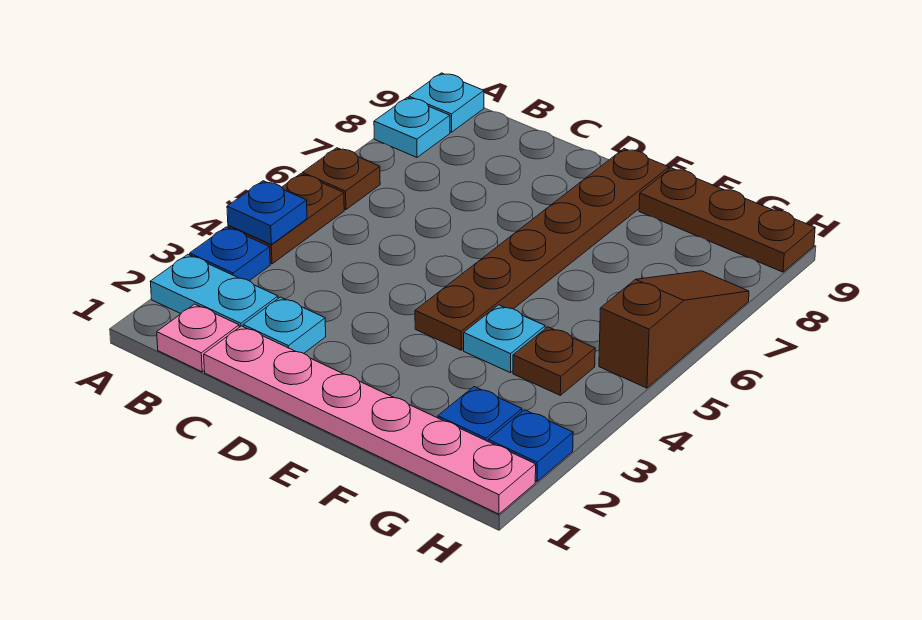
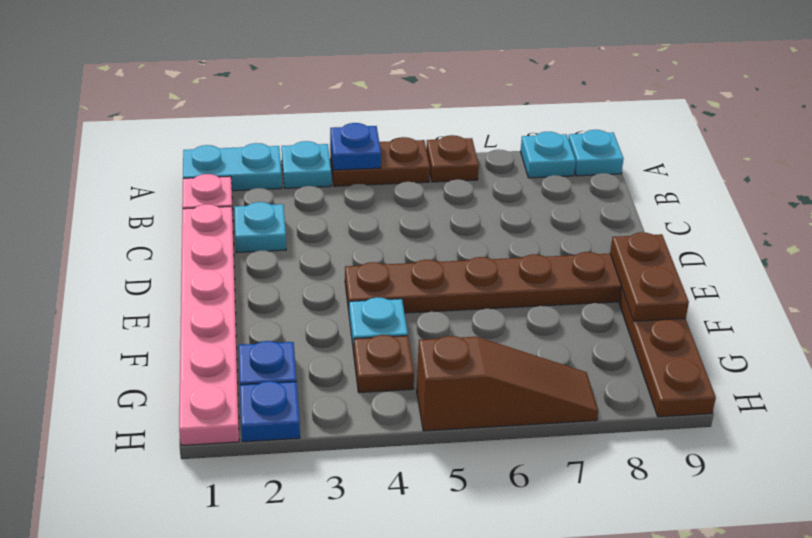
cyan plate A2:B2 level 1 -> cyan plate A1:A2 level 1
blue plate A3 level 1 -> cyan plate A3 level 1
none -> brown plate E9:F9 level 2

